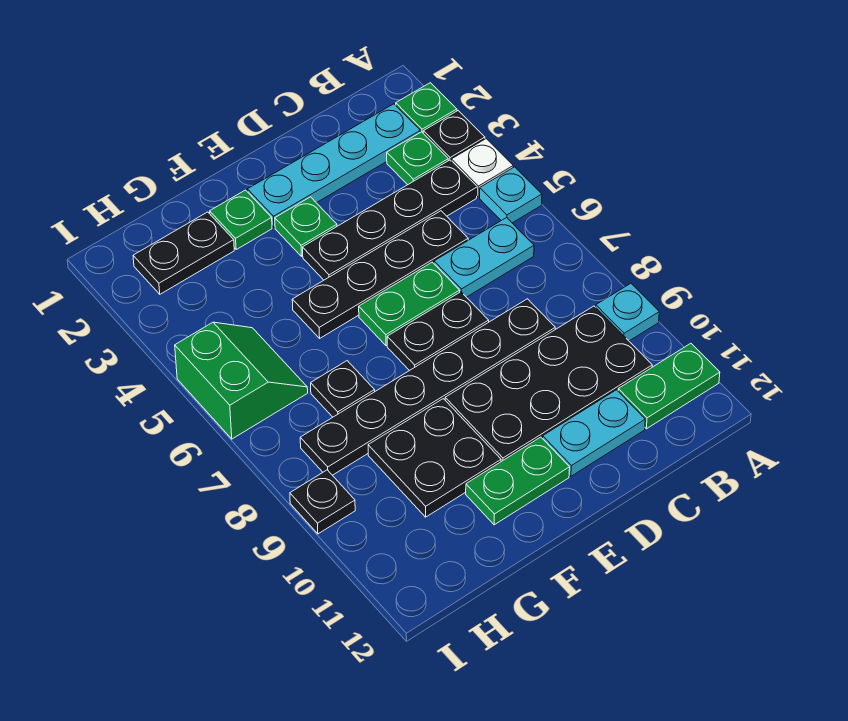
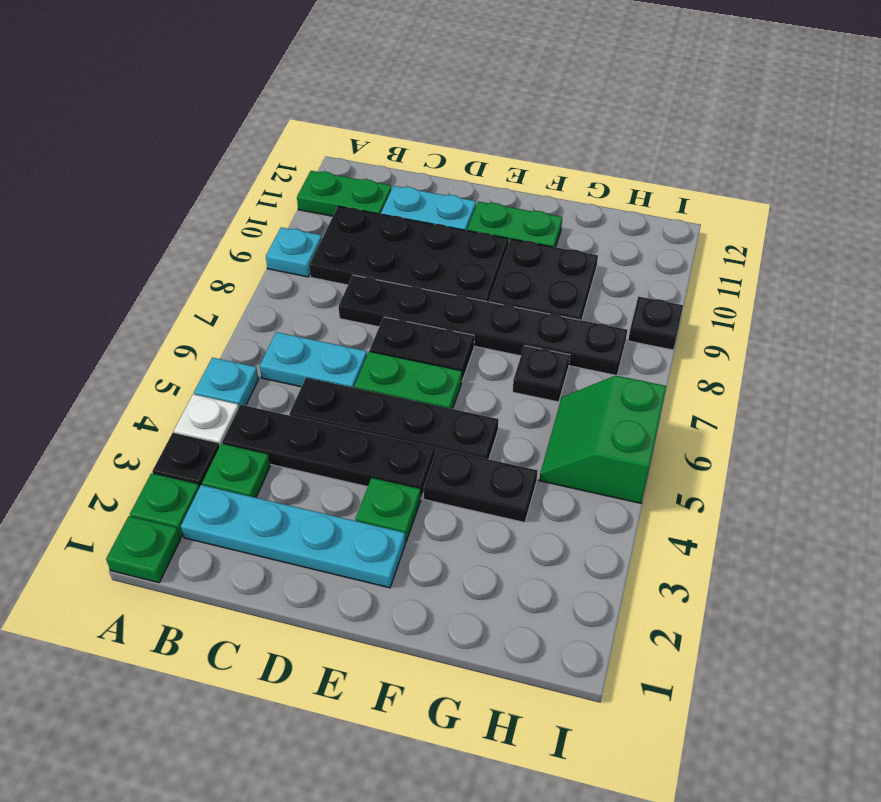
green plate F2 level 1 -> green plate A1 level 1
black plate G2:H2 level 1 -> black plate F4:G4 level 1

